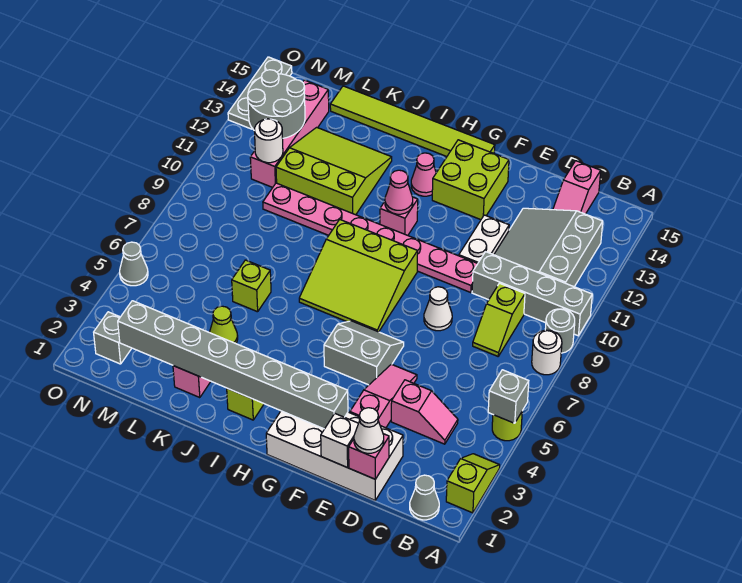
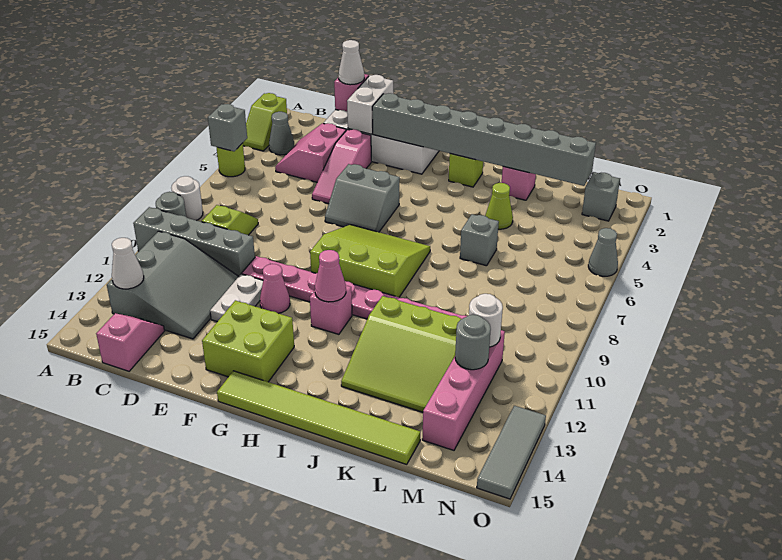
grey cone B1 level 1 -> grey cone B3 level 1
pink slope C4:D4 level 1 top D -> pink slope C3:D4 level 1 top D
white brick E1 level 2 -> white brick E1:E2 level 2
white cone E8 level 1 -> white cone B13 level 2
pink cone H13 level 1 -> pink cone F11 level 1
lime brick K6 level 1 -> grey brick K6 level 1
grey round brick M12:N13 level 2 -> grey round brick M12 level 2
grey plate O13:O15 level 1 -> grey tile O13:O15 level 1

